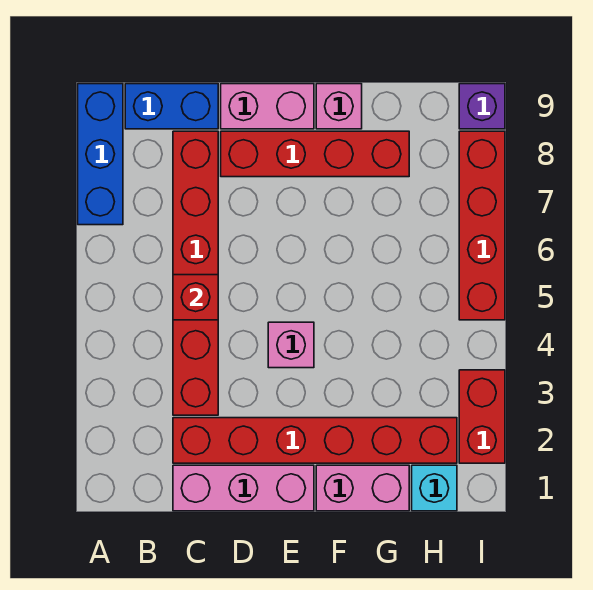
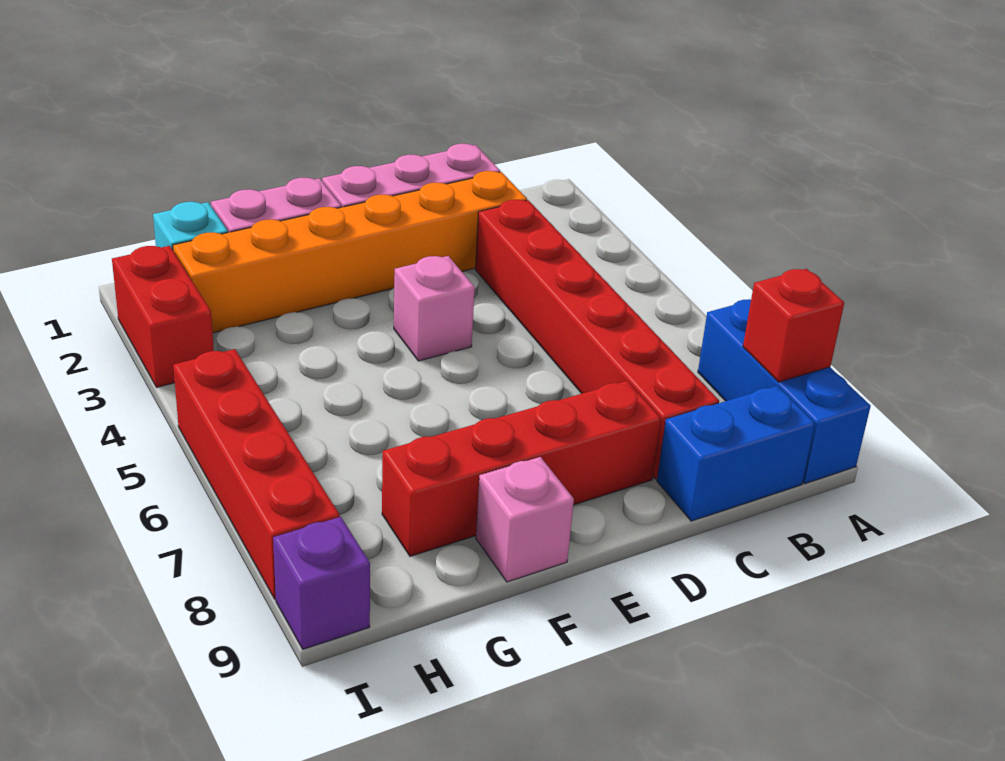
red brick C2:H2 level 1 -> orange brick C2:H2 level 1
red brick C5 level 2 -> red brick A8 level 2
pink brick D9:E9 level 1 -> none

